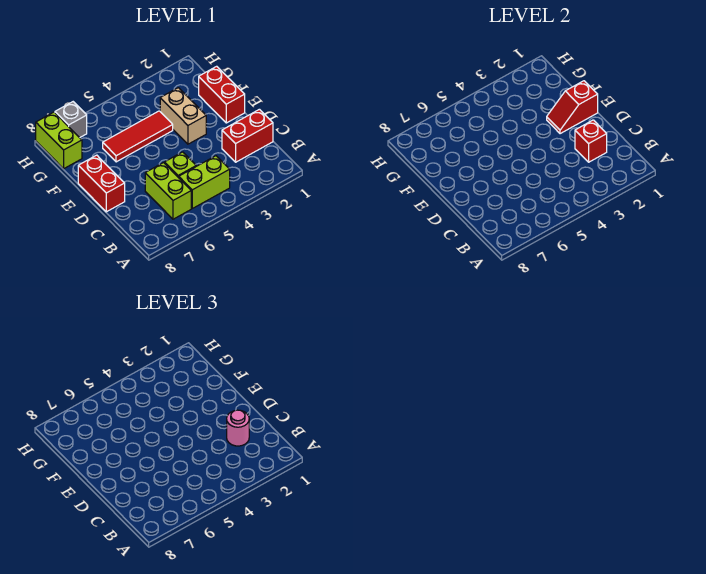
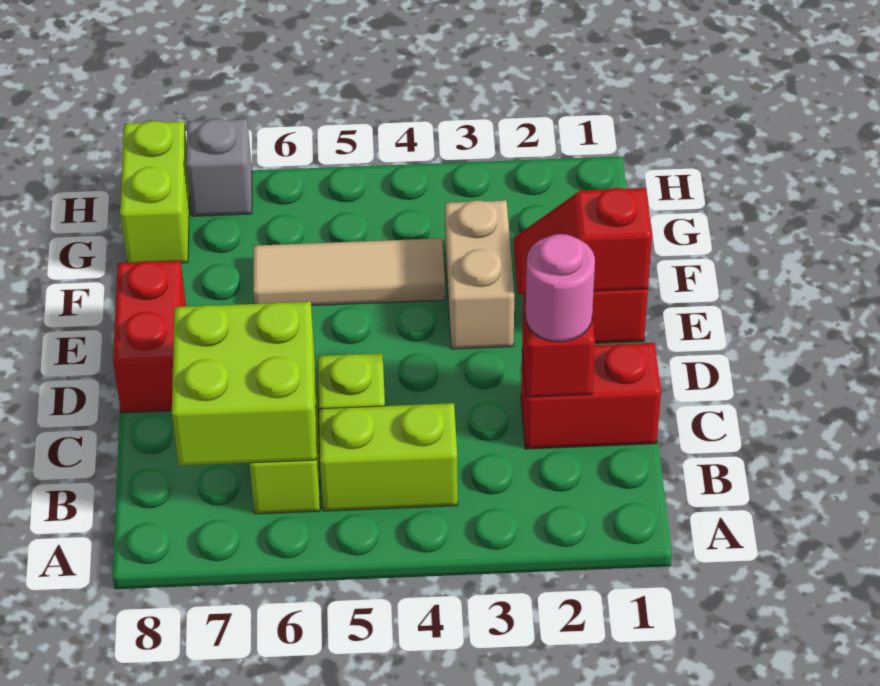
none -> lime brick B6:C7 level 2
red tile F4:F6 level 1 -> tan tile F4:F6 level 1

